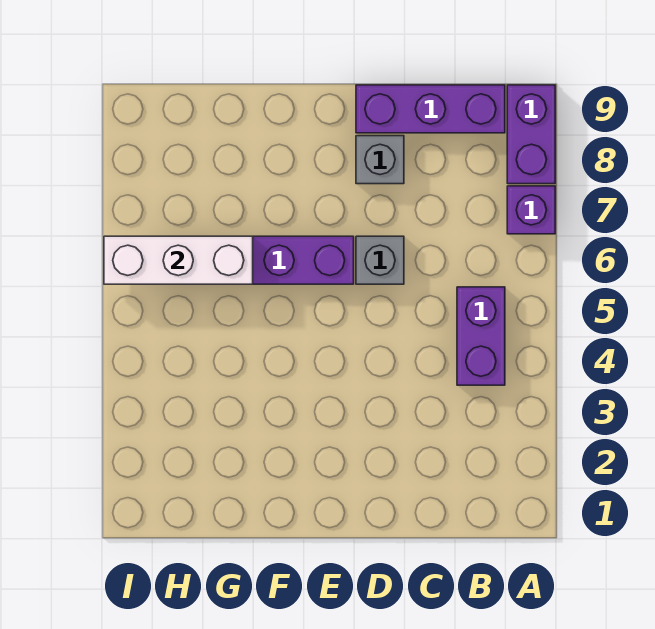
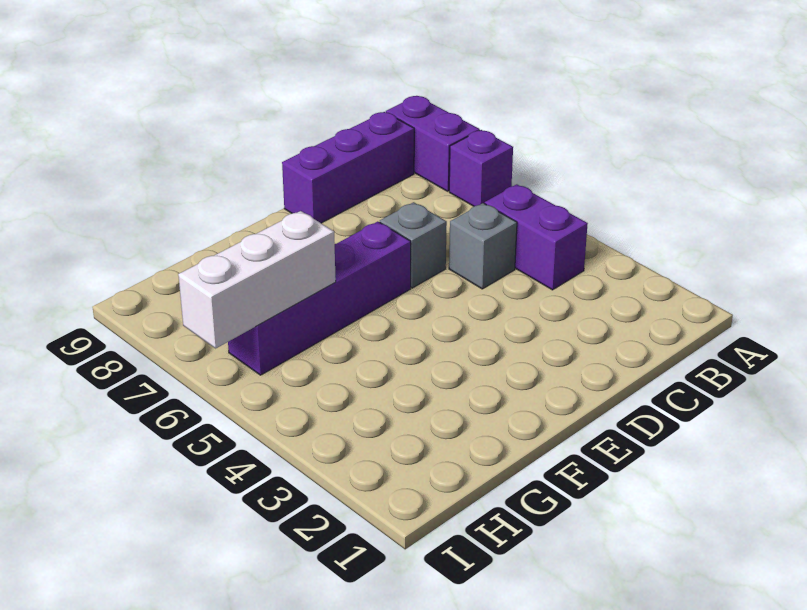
grey brick D8 level 1 -> grey brick C5 level 1

